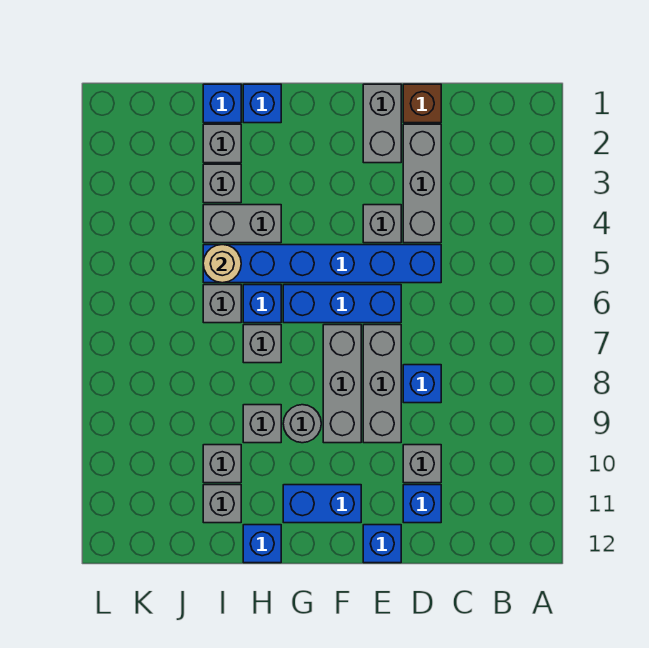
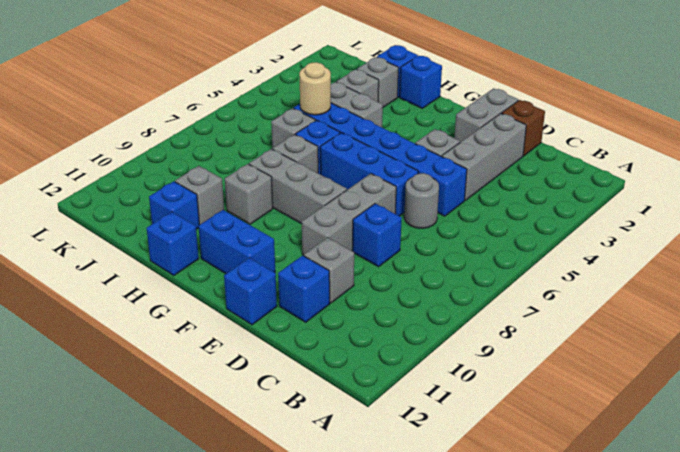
grey brick F7:F9 level 1 -> grey brick F8:H8 level 1
grey round brick G9 level 1 -> grey round brick D6 level 1
grey brick I11 level 1 -> blue brick I11 level 1

